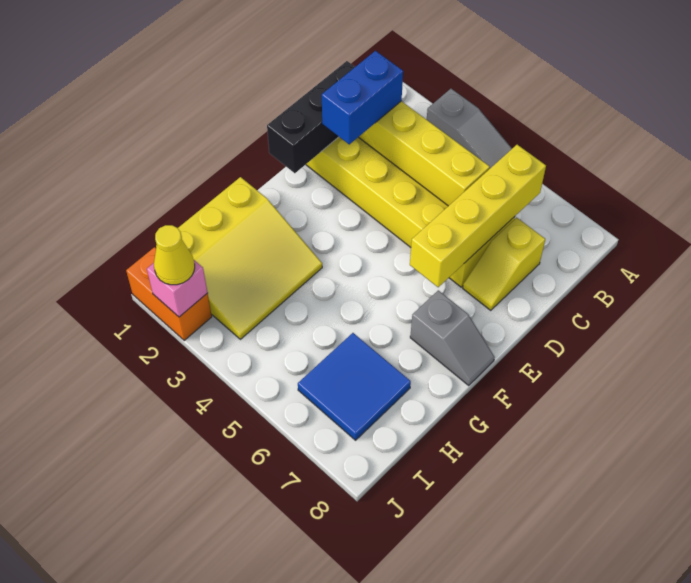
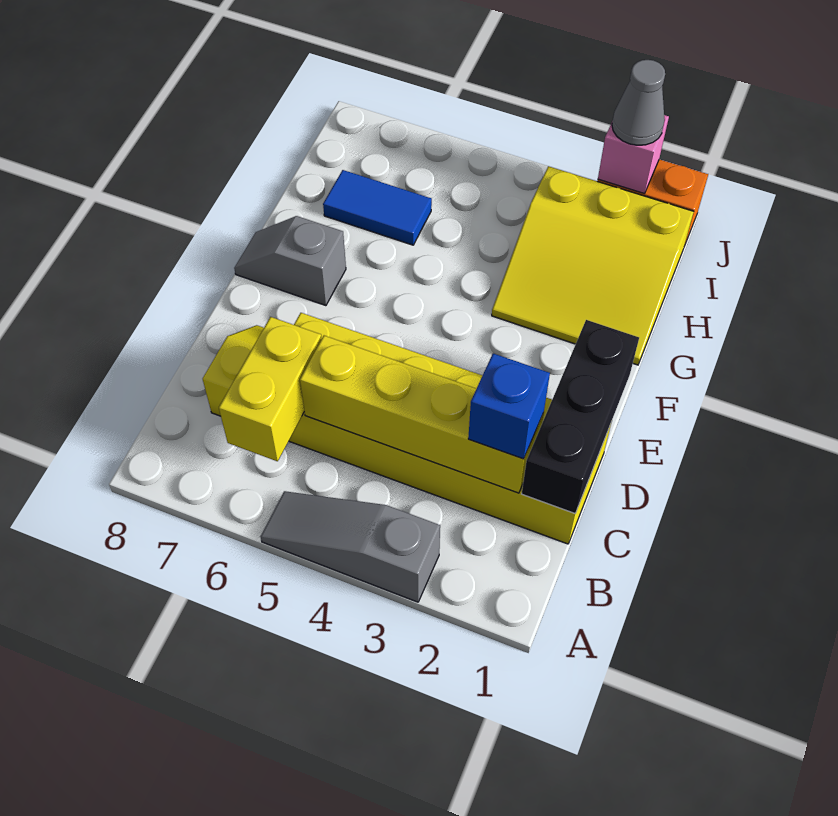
yellow brick B6:E6 level 2 -> yellow brick B6:C6 level 2
blue brick C2:D2 level 3 -> blue brick C2 level 3
yellow slope G1:I3 level 1 top 1 -> yellow slope G1:I3 level 1 top I
blue tile H6:I7 level 1 -> blue tile H6:H7 level 1
yellow cone J2 level 3 -> grey cone J2 level 3

